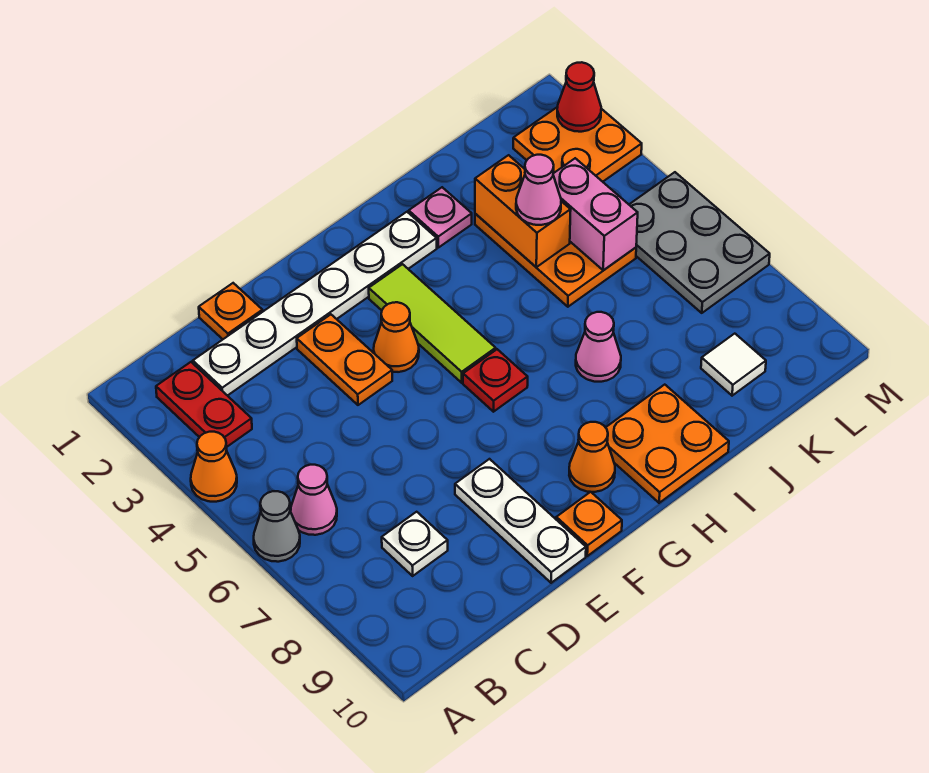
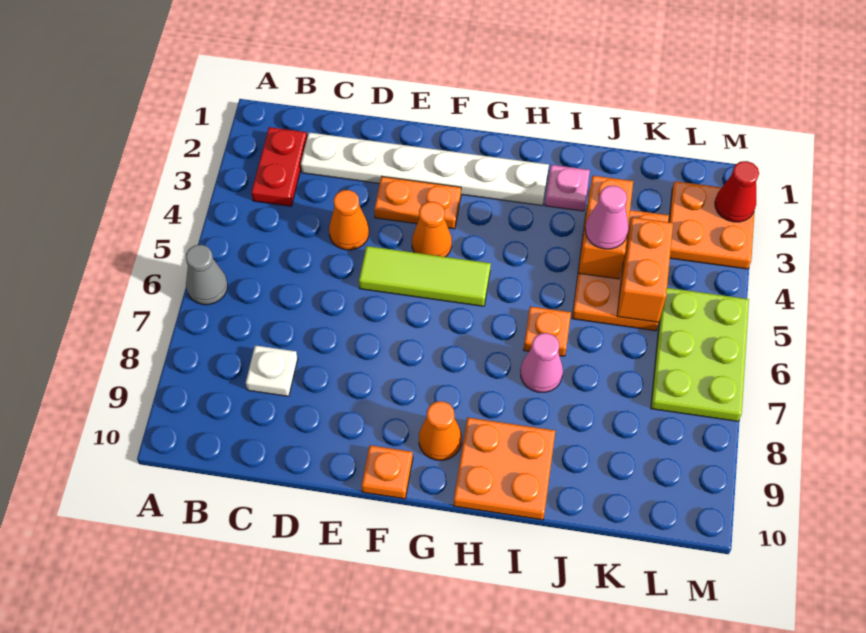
orange cone A4 level 1 -> orange cone D4 level 1
pink cone B6 level 1 -> none
orange plate D1 level 1 -> orange plate I6 level 1
orange plate E3:E4 level 1 -> orange plate E3:F3 level 1
white plate E8:E10 level 1 -> none
lime tile G3:G5 level 1 -> lime tile E5:G5 level 1
red plate G6 level 1 -> none
pink brick K4:K5 level 2 -> orange brick K4:K5 level 2
white tile K9 level 1 -> none
grey plate L5:M7 level 1 -> lime plate L5:M7 level 1

